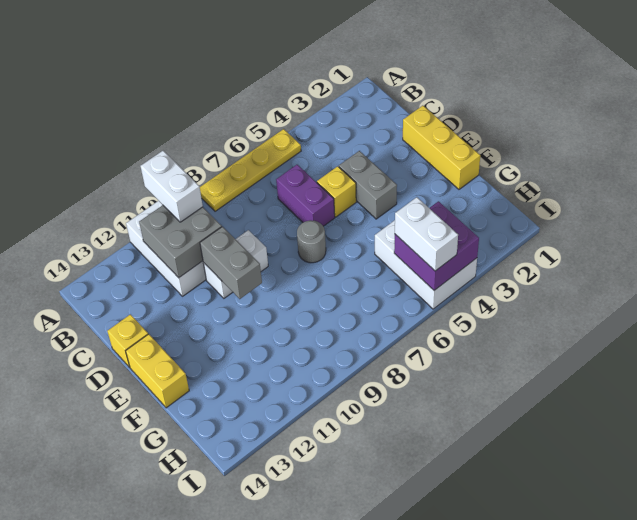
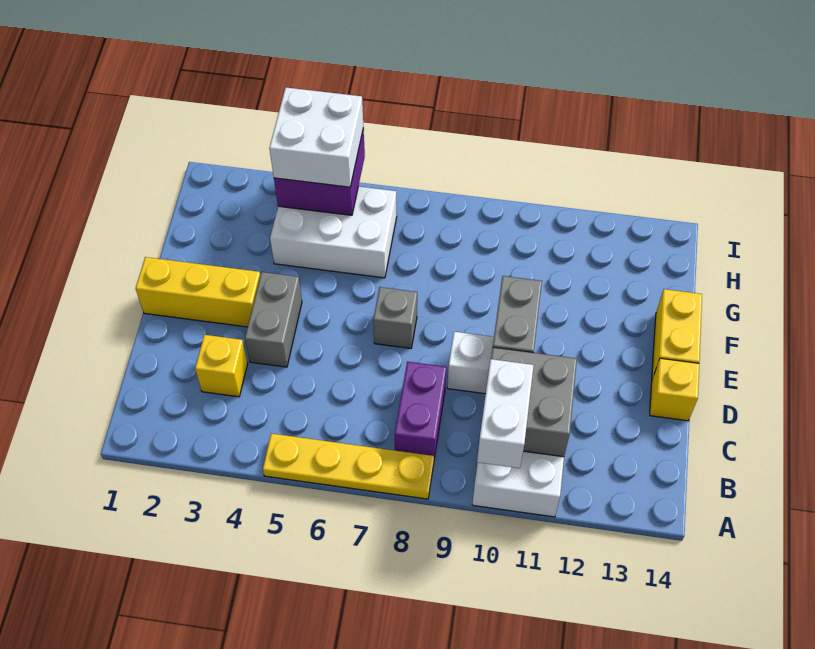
purple brick C6:D6 level 1 -> purple brick B8:C8 level 1
yellow brick D1:F1 level 1 -> yellow brick E1:E3 level 1
yellow brick D5 level 1 -> yellow brick C3 level 1
grey round brick E7 level 1 -> grey brick E7 level 1
white brick G4:I5 level 1 -> white brick G4:H6 level 1
white brick H5:I5 level 3 -> white brick H4:I5 level 3

